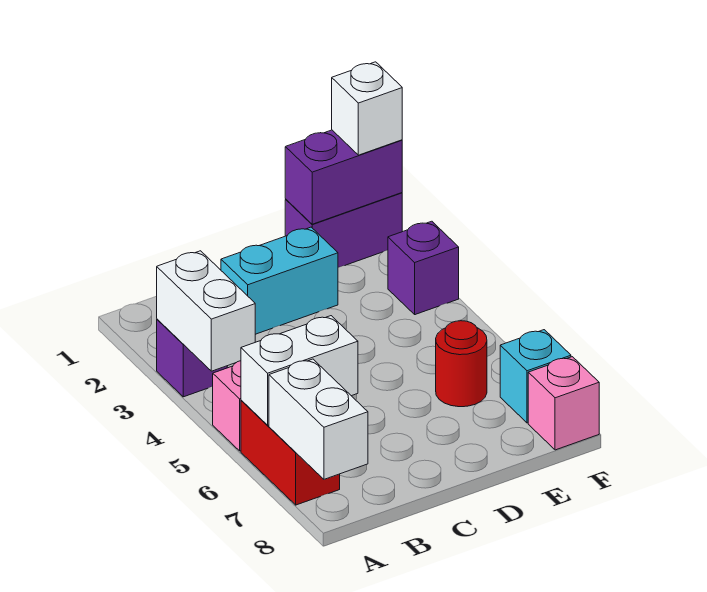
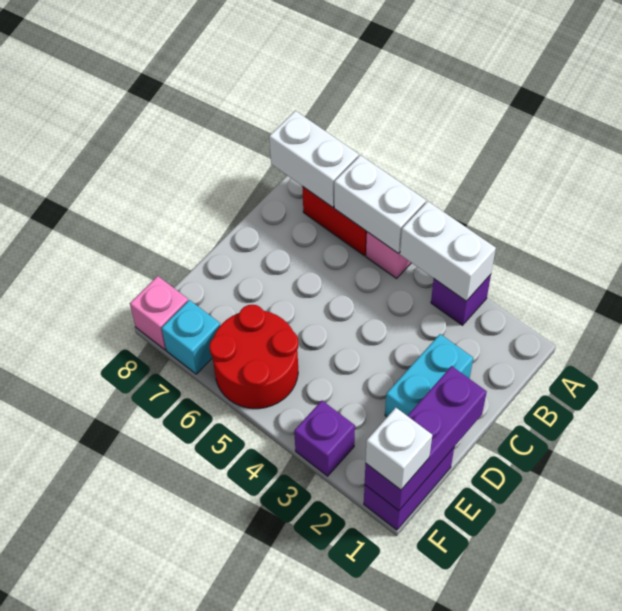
white brick A6:B6 level 2 -> white brick A5:A6 level 2
purple brick E1:F1 level 2 -> purple brick D1:F1 level 2
red round brick E6 level 1 -> red round brick E5:F6 level 1

